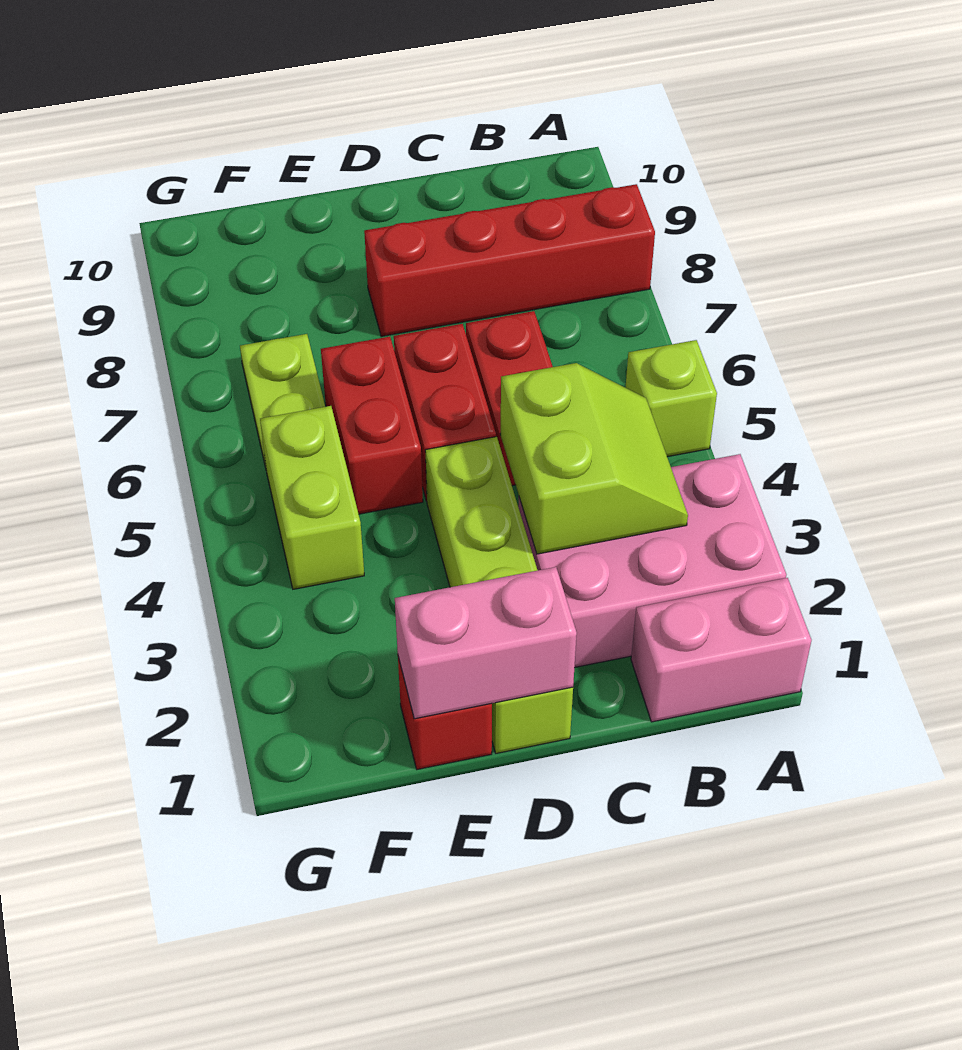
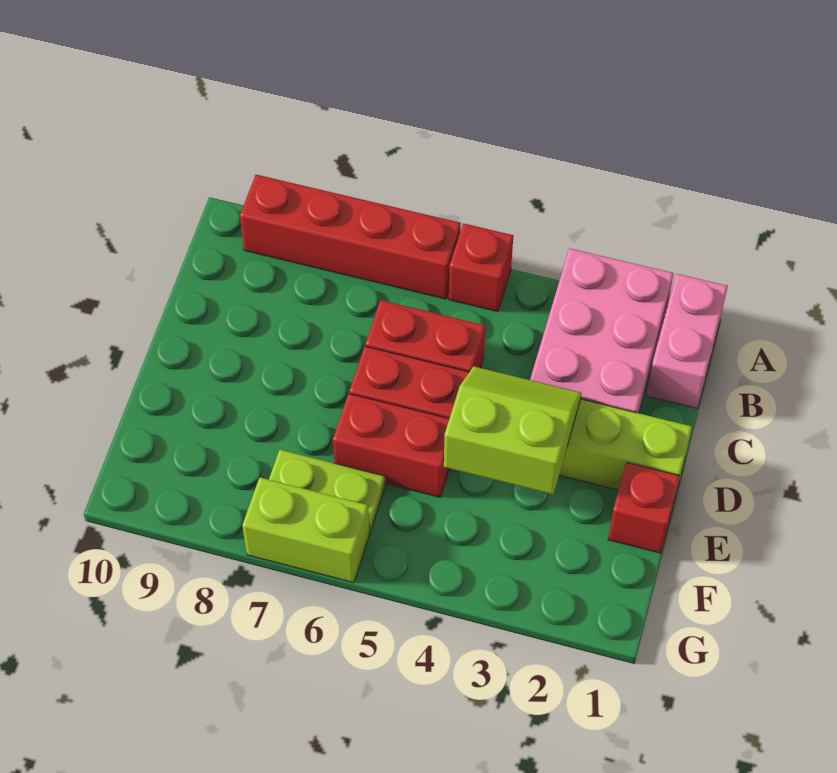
lime brick A5 level 1 -> red brick A5 level 1
red brick A8:D8 level 1 -> red brick A6:A9 level 1
lime slope B3:C4 level 2 top C -> lime slope D3:E4 level 2 top E
pink brick D1:E1 level 2 -> none
lime brick F4:F5 level 1 -> lime brick G6:G7 level 1

